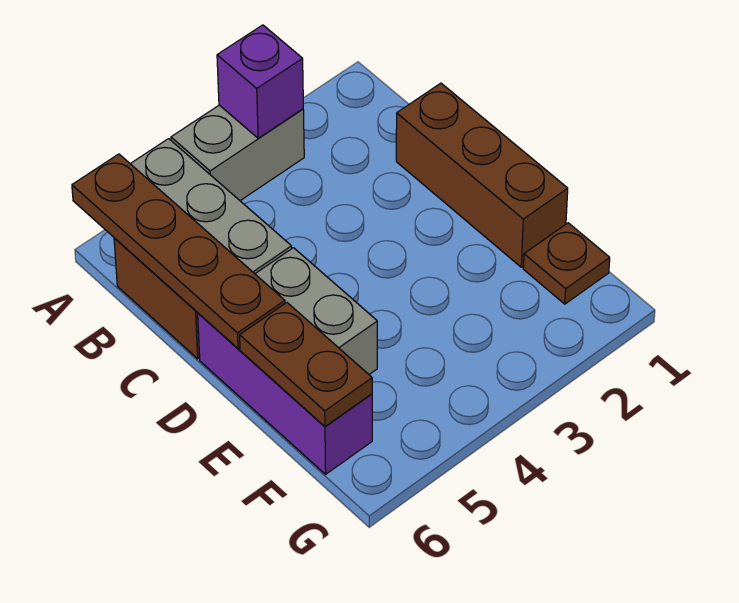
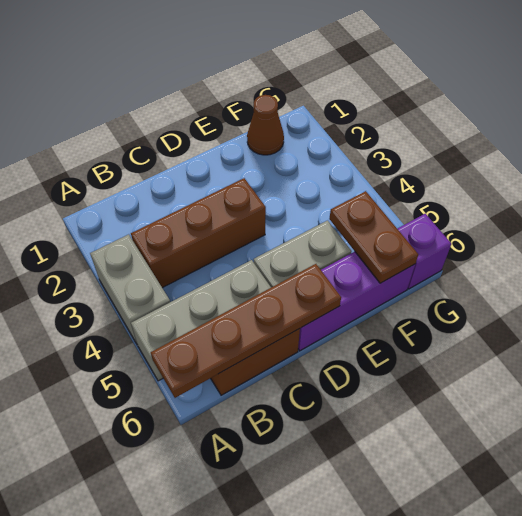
purple brick A3 level 2 -> purple brick G6 level 1
brown brick C1:E1 level 1 -> brown brick B3:D3 level 1
brown plate E6:F6 level 2 -> brown plate F5:F6 level 2
brown plate F1 level 1 -> brown cone F1 level 1

